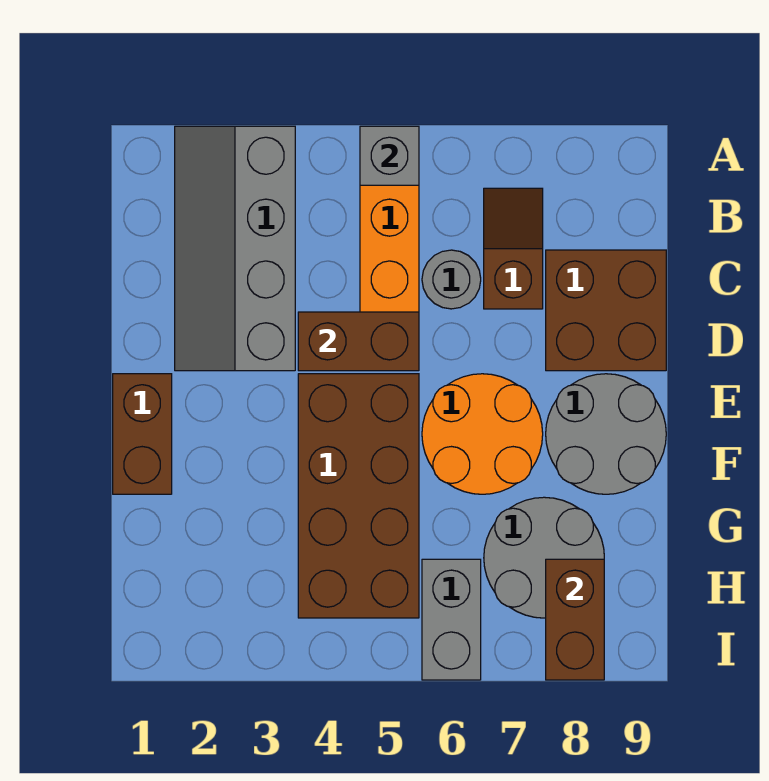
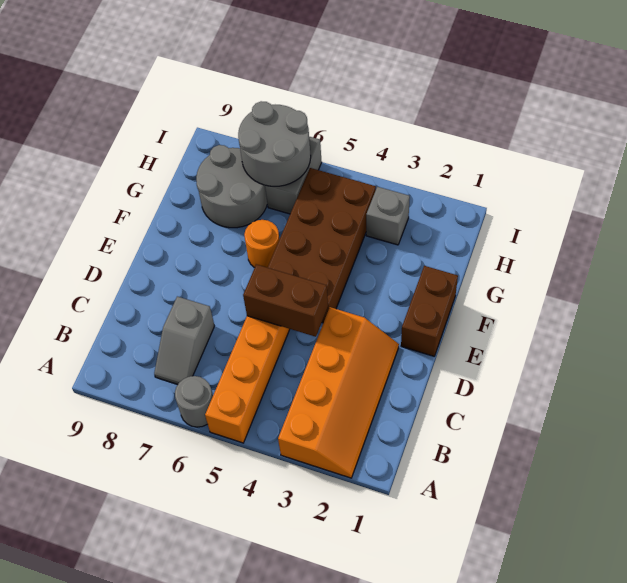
grey slope A2:D3 level 1 top 3 -> orange slope A2:D3 level 1 top 3
grey brick A5 level 2 -> grey brick H3 level 1
brown slope B7:C7 level 1 top C -> grey slope B7:C7 level 1 top C
grey round brick C6 level 1 -> grey round brick A6 level 1
brown brick C8:D9 level 1 -> none
orange round brick E6:F7 level 1 -> orange round brick F6 level 1
grey round brick E8:F9 level 1 -> grey round brick H6:I7 level 2
brown brick H8:I8 level 2 -> none

